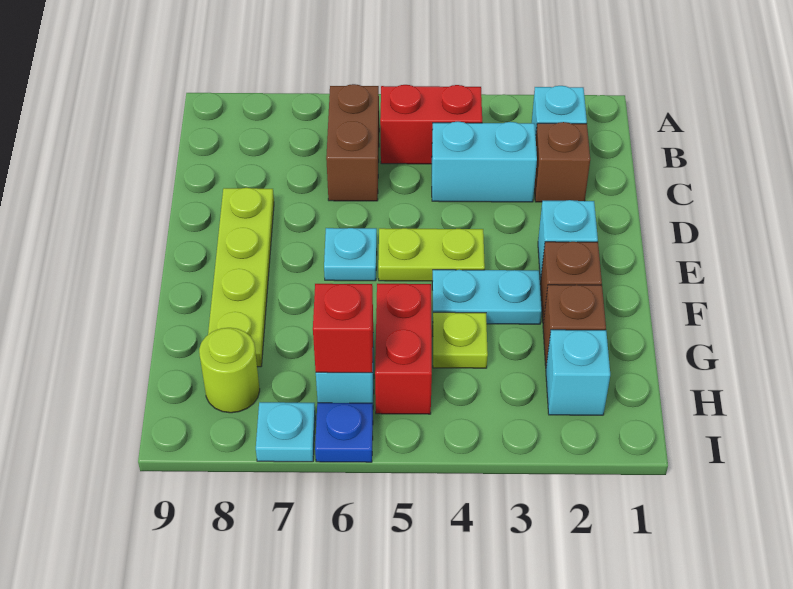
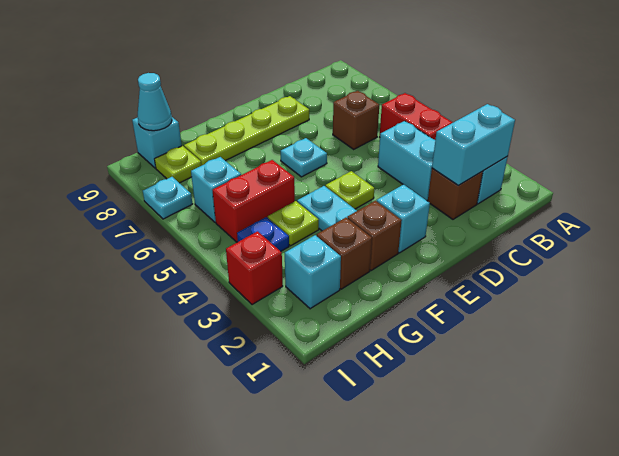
none -> cyan brick B2:C2 level 2
brown brick B6:C6 level 1 -> brown brick C6 level 1
lime plate E4:E5 level 1 -> lime plate E4 level 1
red brick H6 level 2 -> red brick I3 level 1
lime round brick H8 level 1 -> lime plate H8 level 1
none -> cyan brick H9 level 1
none -> cyan cone H9 level 2
blue plate I6 level 1 -> blue plate H4 level 1

